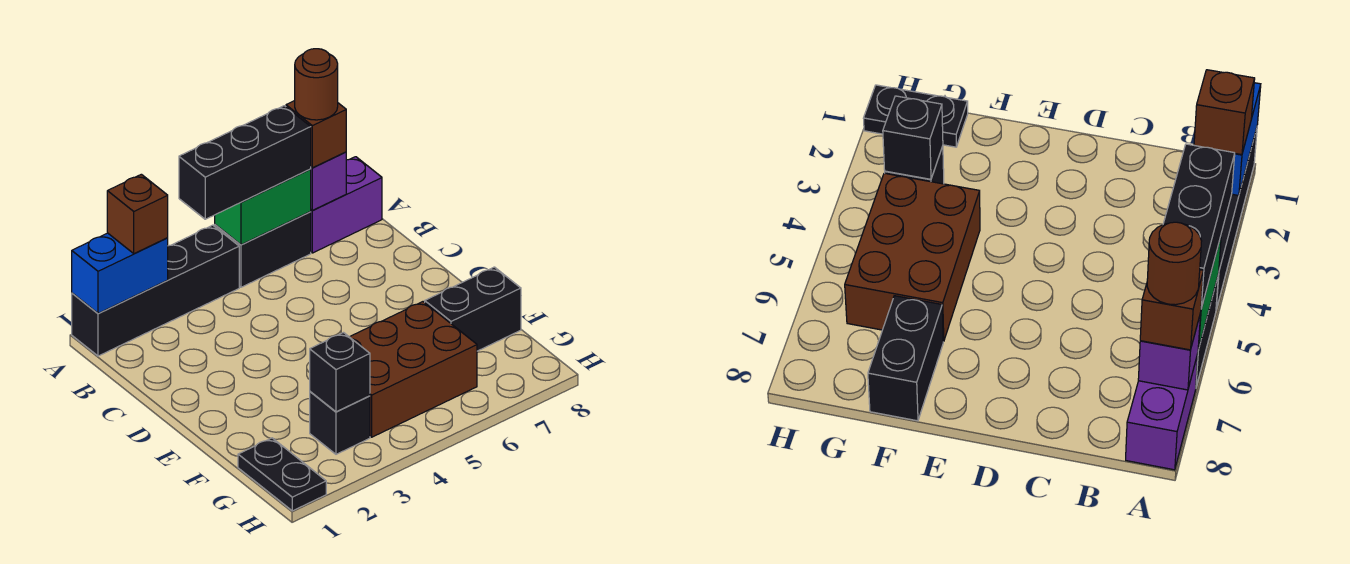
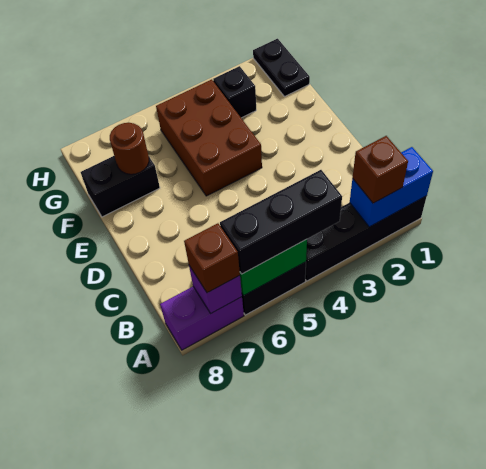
brown round brick A7 level 4 -> brown round brick F7 level 2
brown brick F4:G6 level 1 -> brown brick E4:G5 level 1
black brick G3 level 2 -> none

